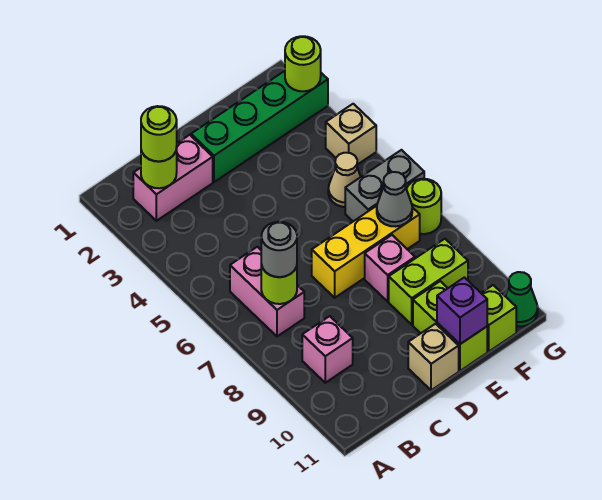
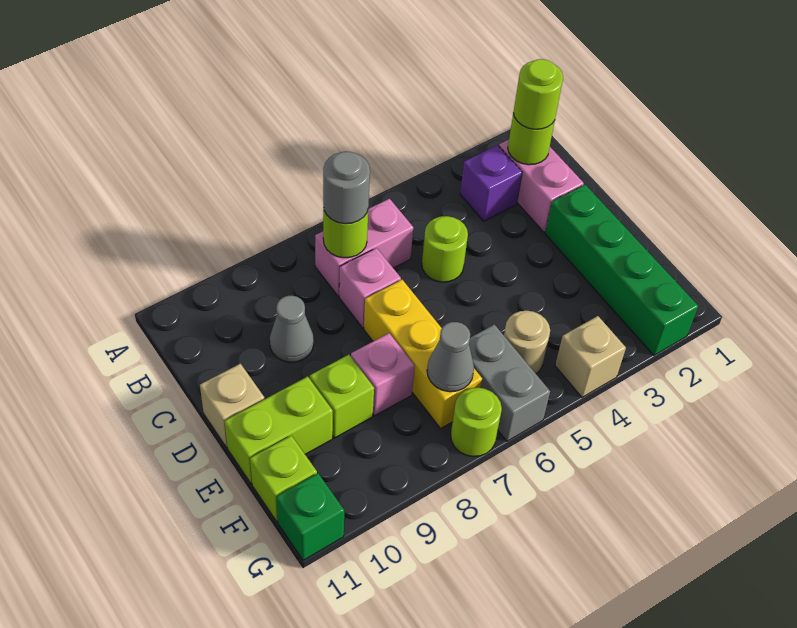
pink brick B9 level 1 -> pink brick C7 level 1
none -> grey cone C9 level 1
lime brick E9:F9 level 1 -> lime brick E9 level 1
purple brick E11 level 2 -> purple brick B3 level 1
tan cone F5 level 1 -> tan round brick F5 level 1
lime round brick G2 level 2 -> lime round brick C5 level 1
green cone G11 level 1 -> green brick G11 level 1

